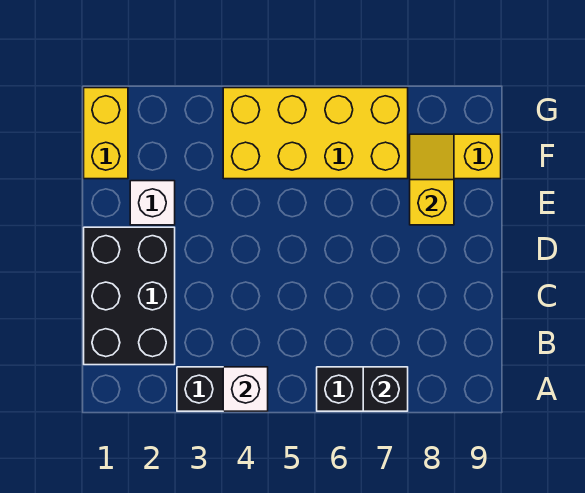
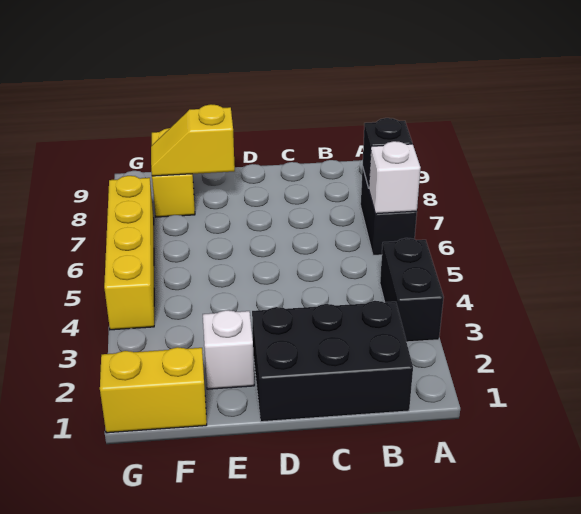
white brick A4 level 2 -> white brick A6 level 2
yellow brick F4:G7 level 1 -> yellow brick G4:G7 level 1

